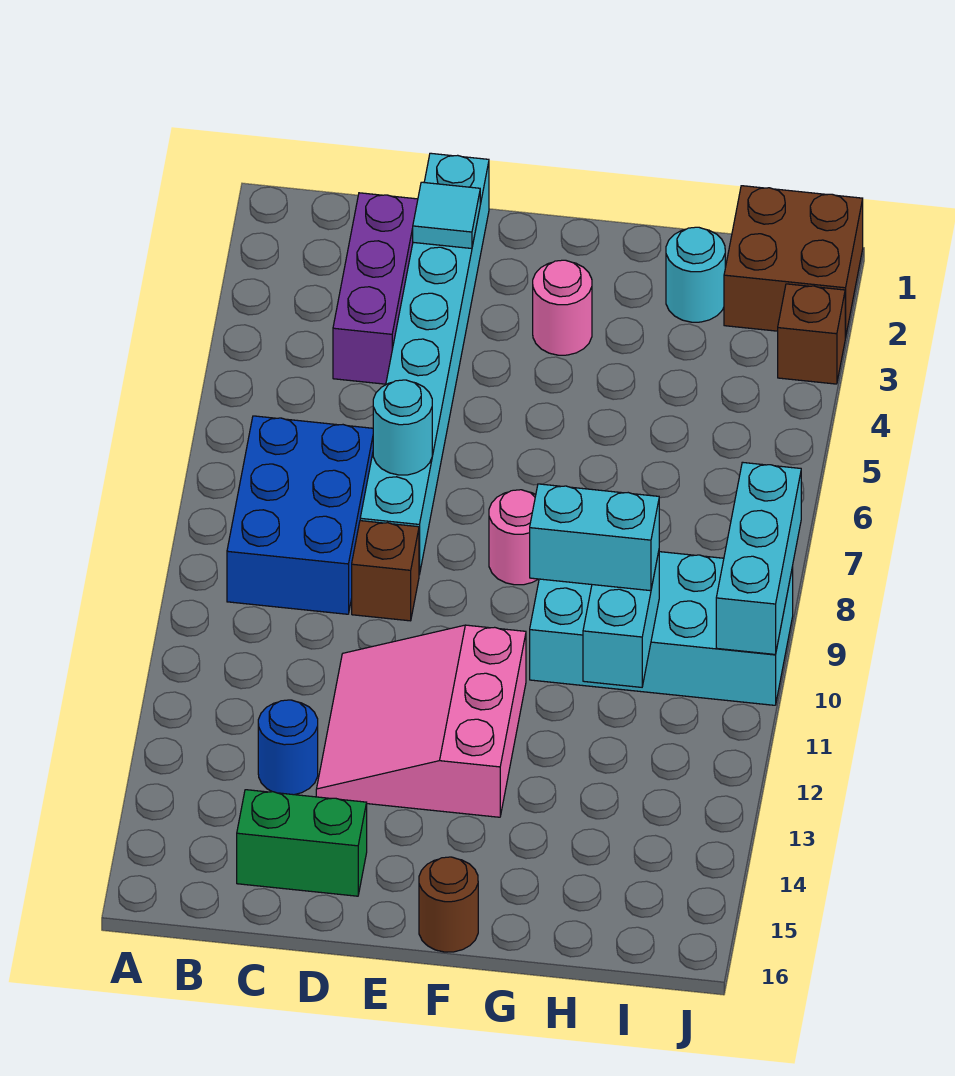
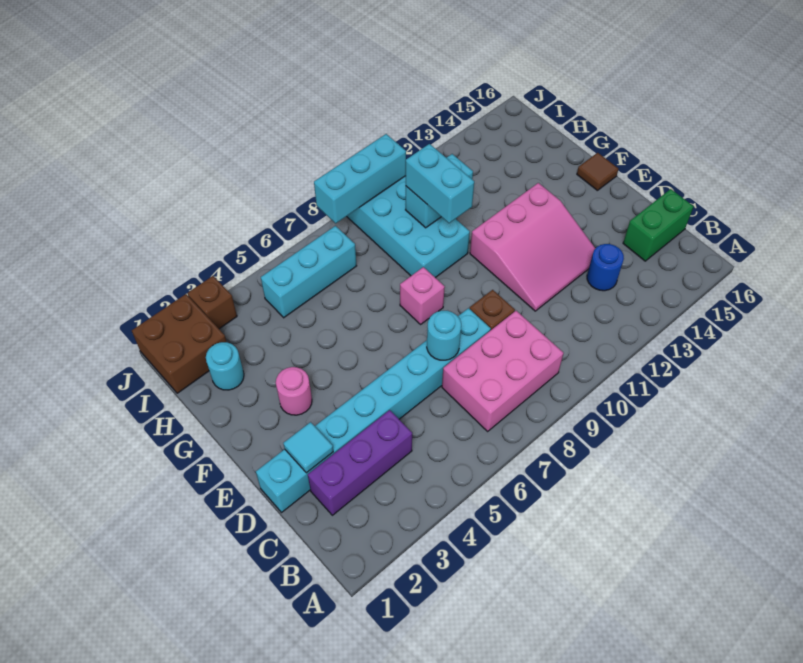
blue brick B7:C9 level 1 -> pink brick B7:C9 level 1
green brick C15:D15 level 1 -> green brick C15:C16 level 1
pink round brick F8 level 1 -> pink brick F8 level 1
brown round brick F16 level 1 -> brown tile F16 level 1
none -> cyan brick I5:I7 level 1

